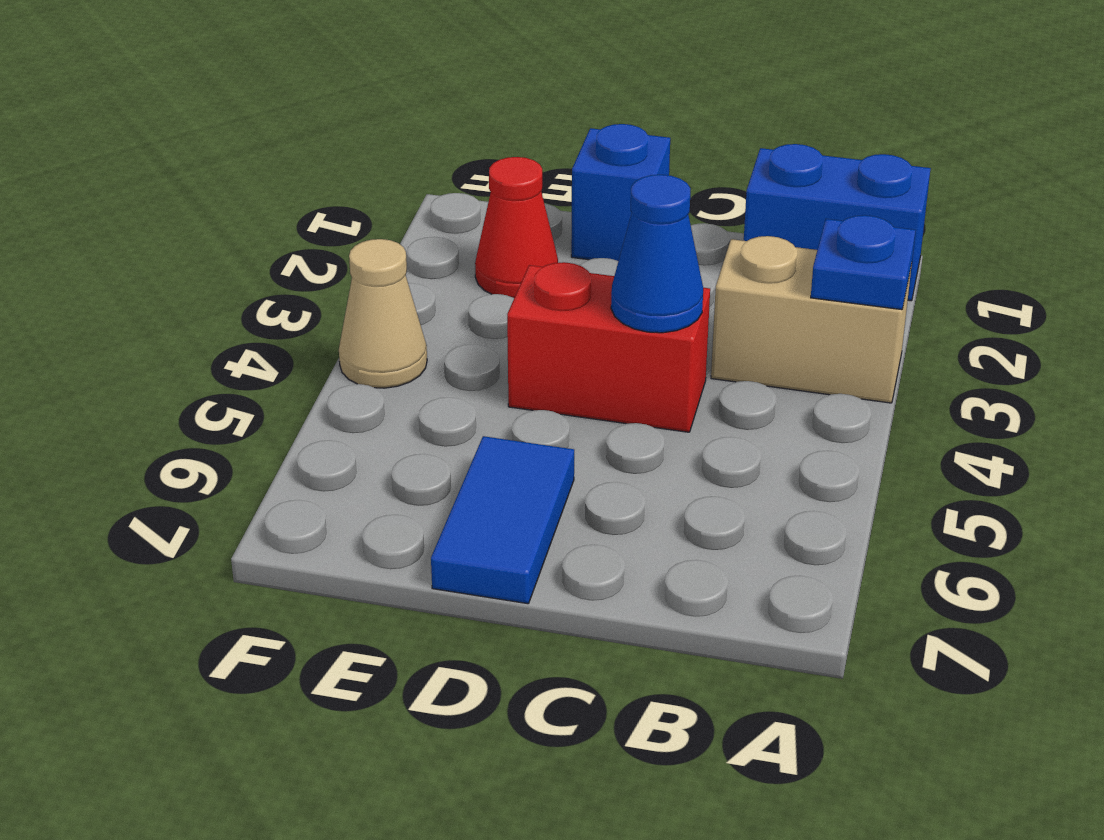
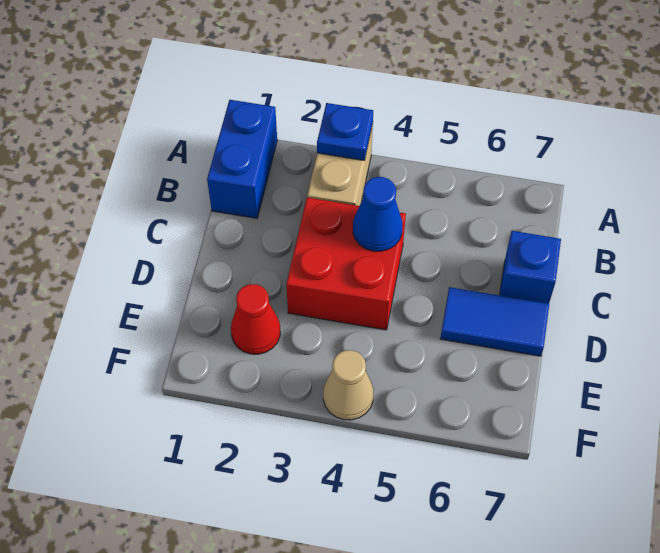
red brick C4:D4 level 1 -> red brick C3:D4 level 1
blue brick D1 level 1 -> blue brick C7 level 1

